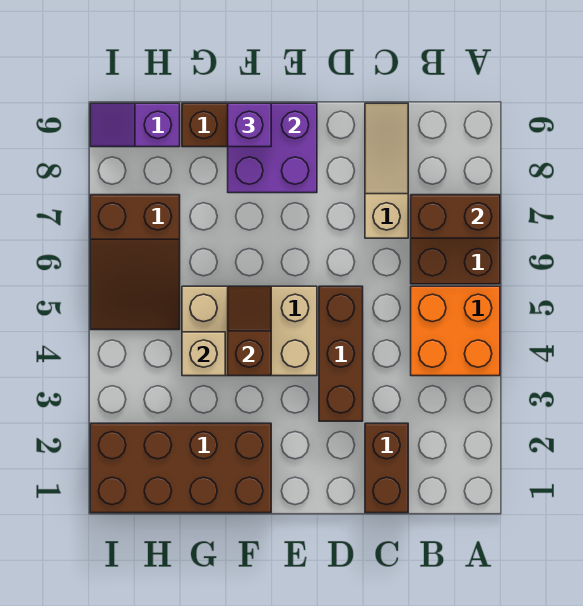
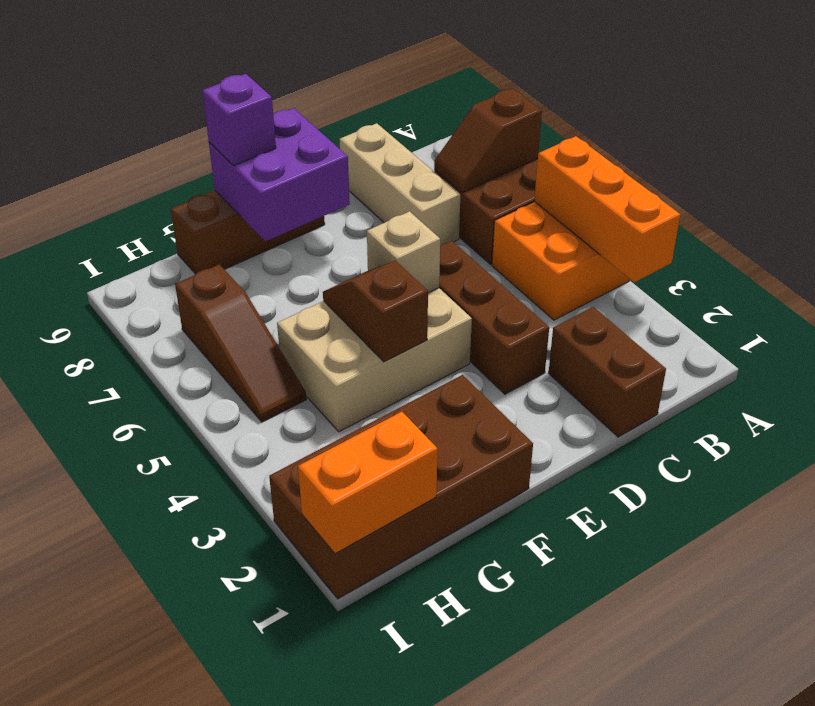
none -> orange brick A3:A5 level 2
brown brick A7:B7 level 2 -> brown slope A7:B7 level 2 top A
tan slope C7:C9 level 1 top 7 -> tan brick C7:C9 level 1
tan brick G4 level 2 -> tan brick E5 level 2
none -> orange brick H1:I1 level 2
brown slope H5:I7 level 1 top 7 -> brown slope H5:H7 level 1 top 7
purple slope H9:I9 level 1 top H -> none

